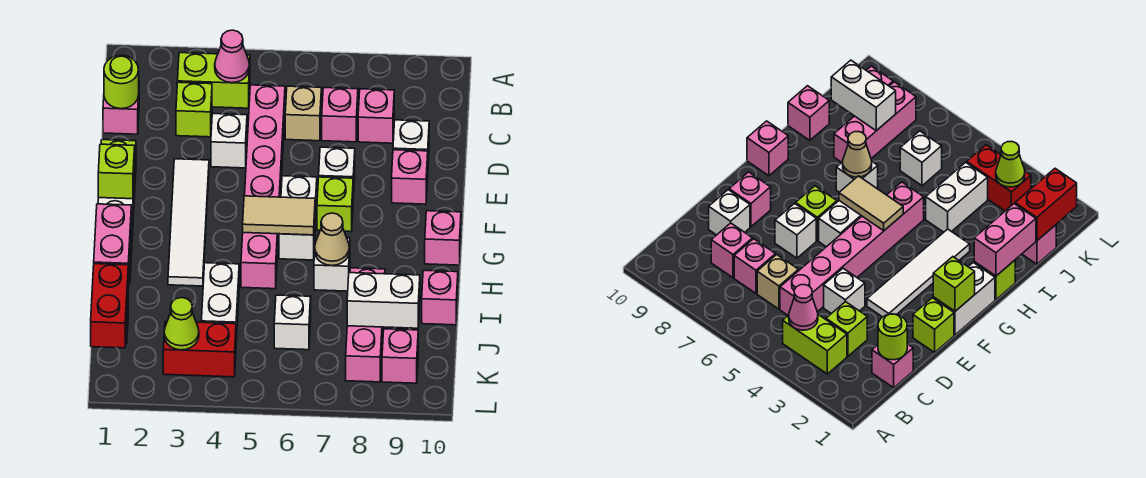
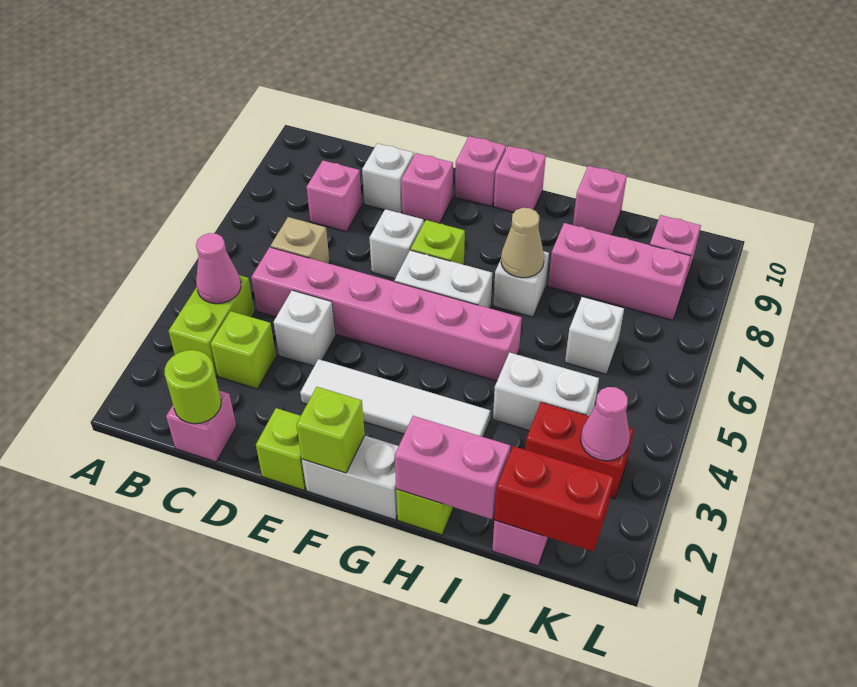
pink brick C7 level 1 -> pink brick F10 level 1
tan tile G5:G6 level 2 -> none
white brick J8:J9 level 2 -> none
red brick K3:K4 level 1 -> red brick J3:K3 level 1
lime cone K3 level 2 -> pink cone K3 level 2

